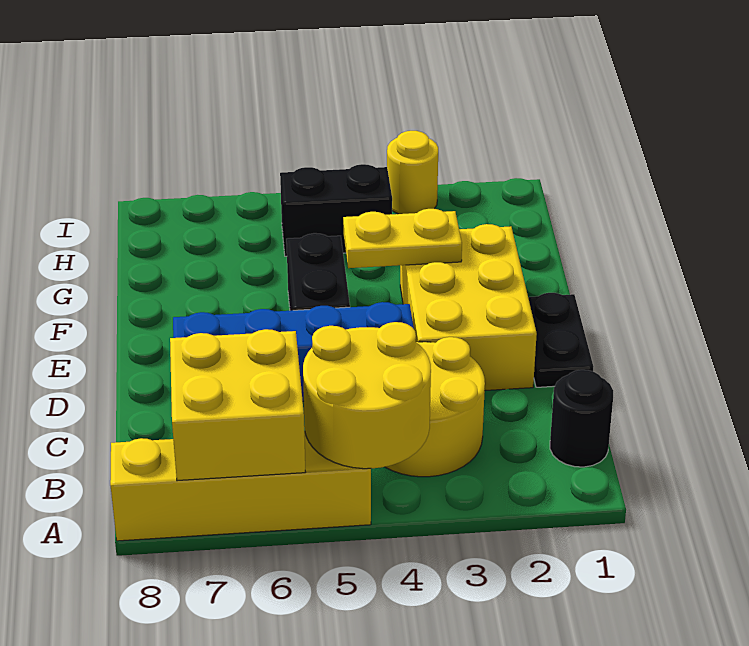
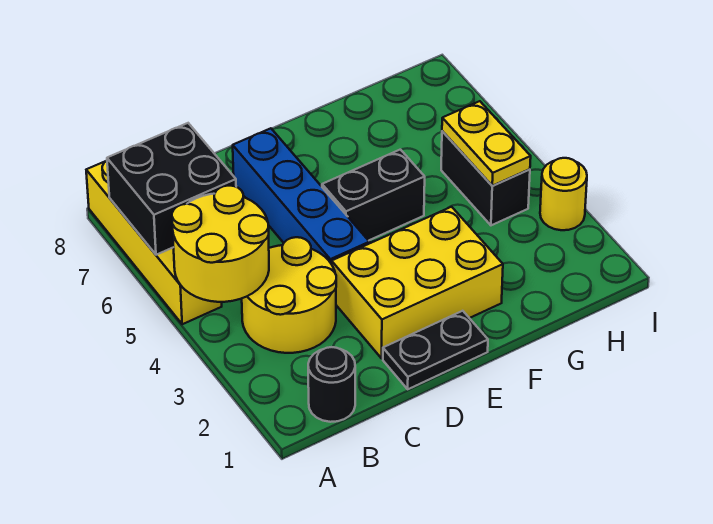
yellow brick A6:B7 level 2 -> black brick A6:B7 level 2
yellow plate F3:F4 level 2 -> yellow plate H4:H5 level 2

